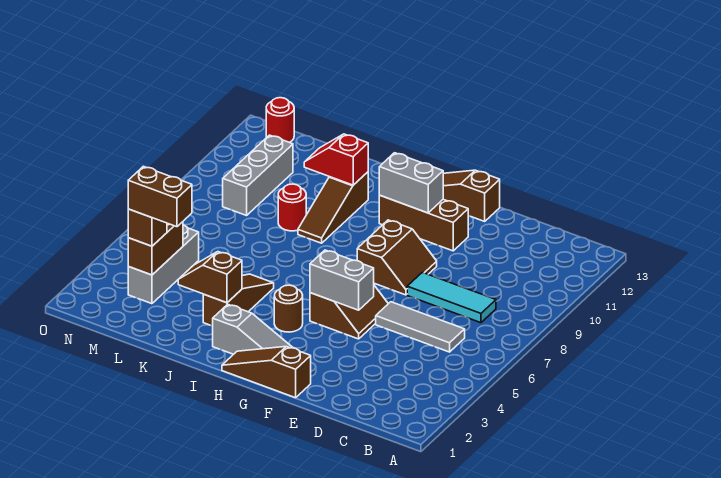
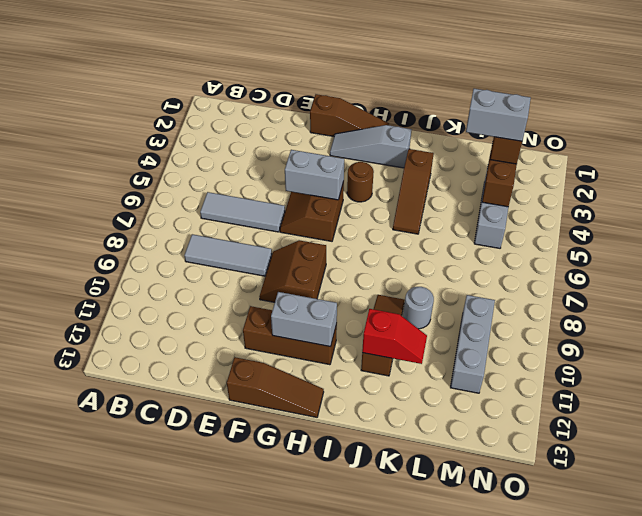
cyan tile C8:E8 level 1 -> grey tile C8:E8 level 1
brown slope J3:K3 level 2 top J -> none
red round brick K9 level 1 -> grey round brick K9 level 1
brown brick L3:M3 level 4 -> grey brick L3:M3 level 4
red round brick N13 level 1 -> none

